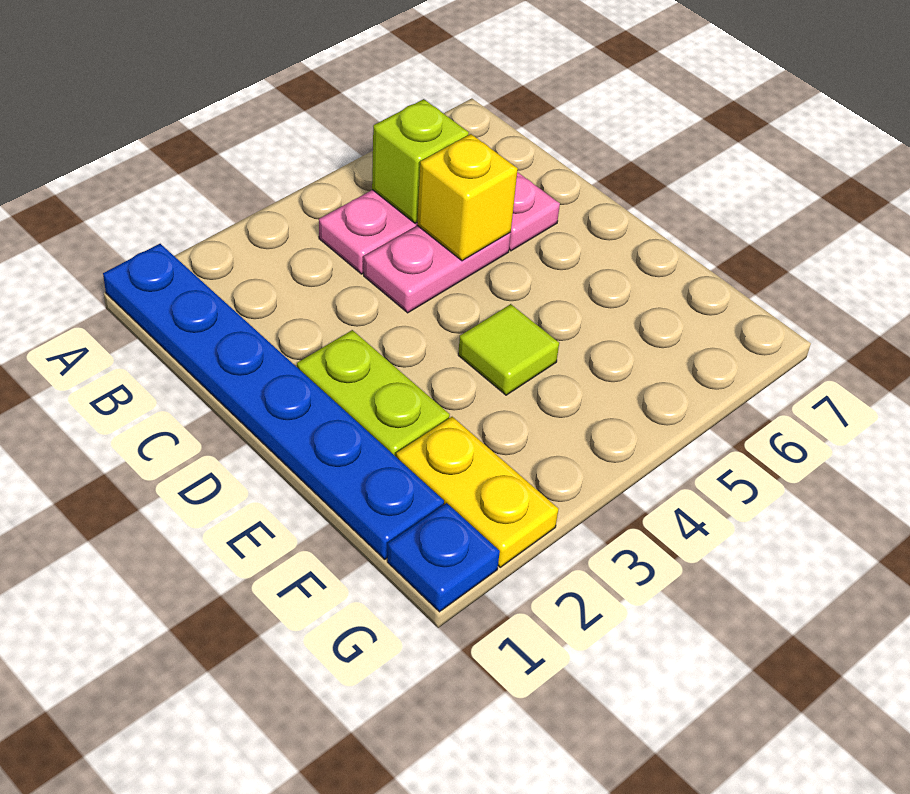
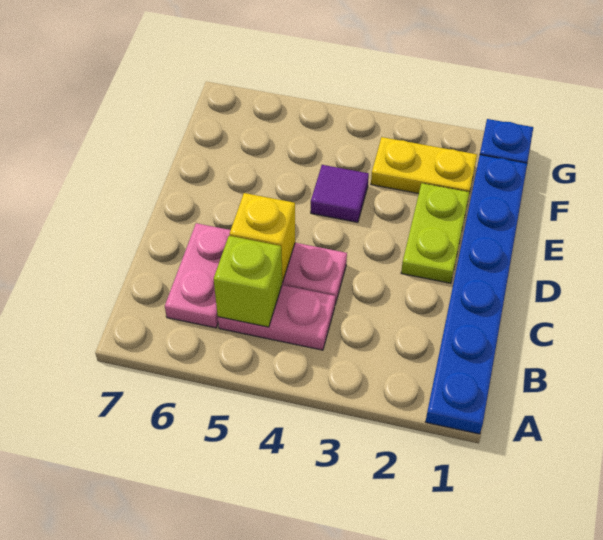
lime tile E4 level 1 -> purple tile E4 level 1
yellow plate F2:G2 level 1 -> yellow plate F2:F3 level 1

